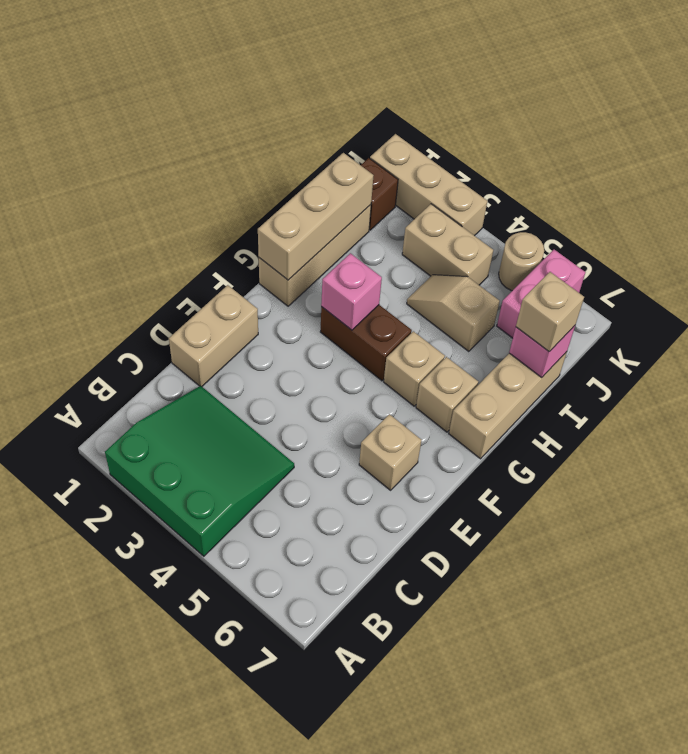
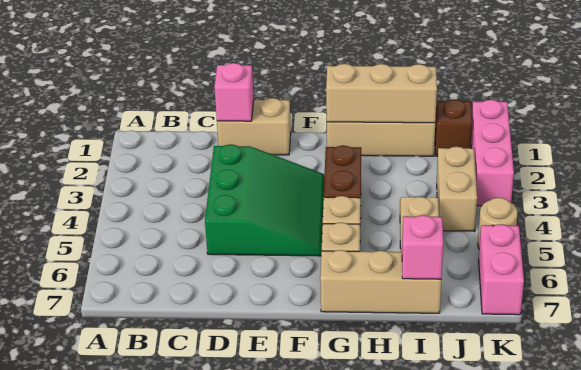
green slope A2:C4 level 1 top A -> green slope D3:F5 level 1 top D
tan brick E6 level 1 -> none
pink brick G3 level 2 -> pink brick D1 level 2
tan brick I7 level 3 -> none
pink brick J6:K6 level 1 -> pink brick K6:K7 level 1
tan brick K1:K3 level 1 -> pink brick K1:K3 level 1

